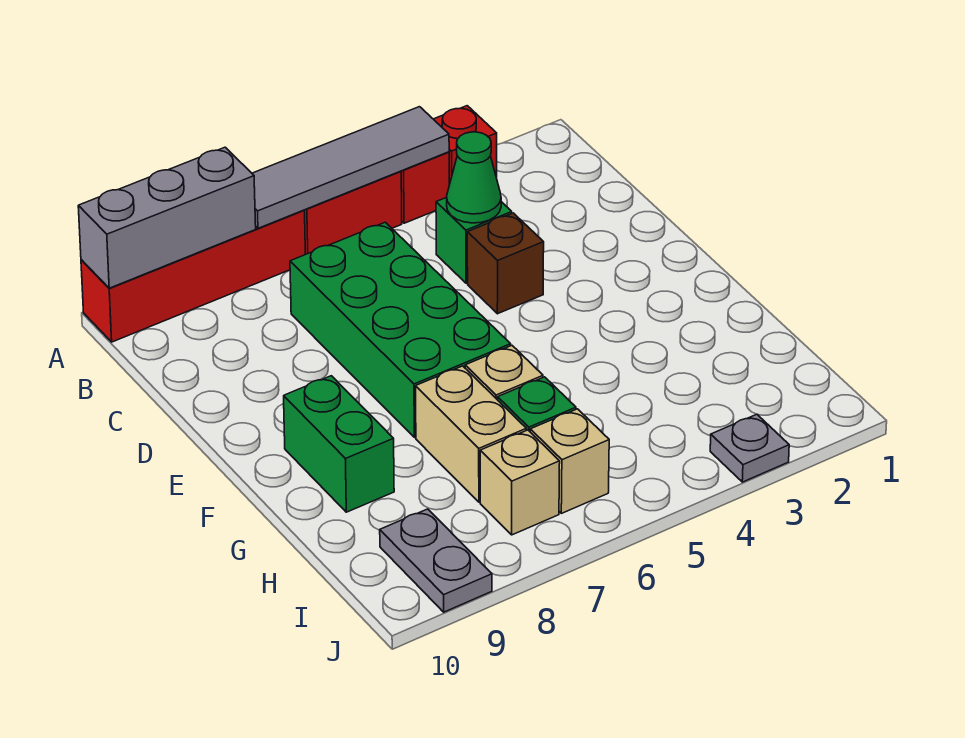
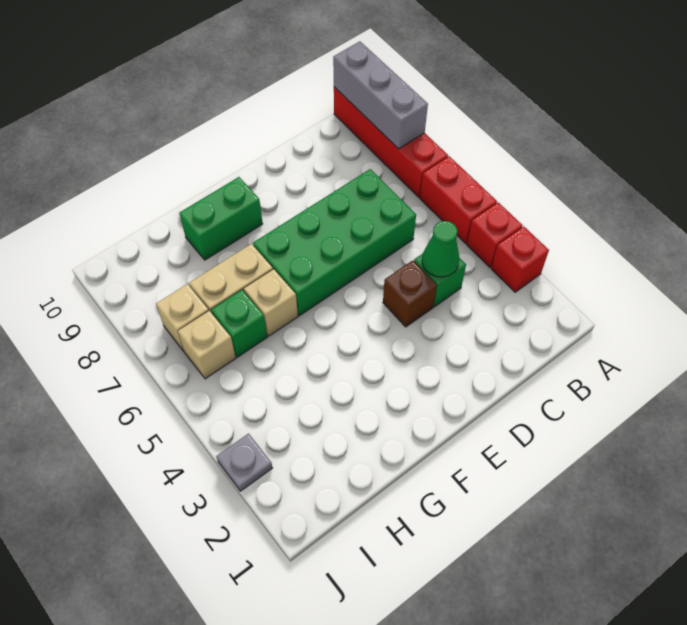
grey tile A4:A7 level 2 -> none
grey plate I9:J9 level 1 -> none

